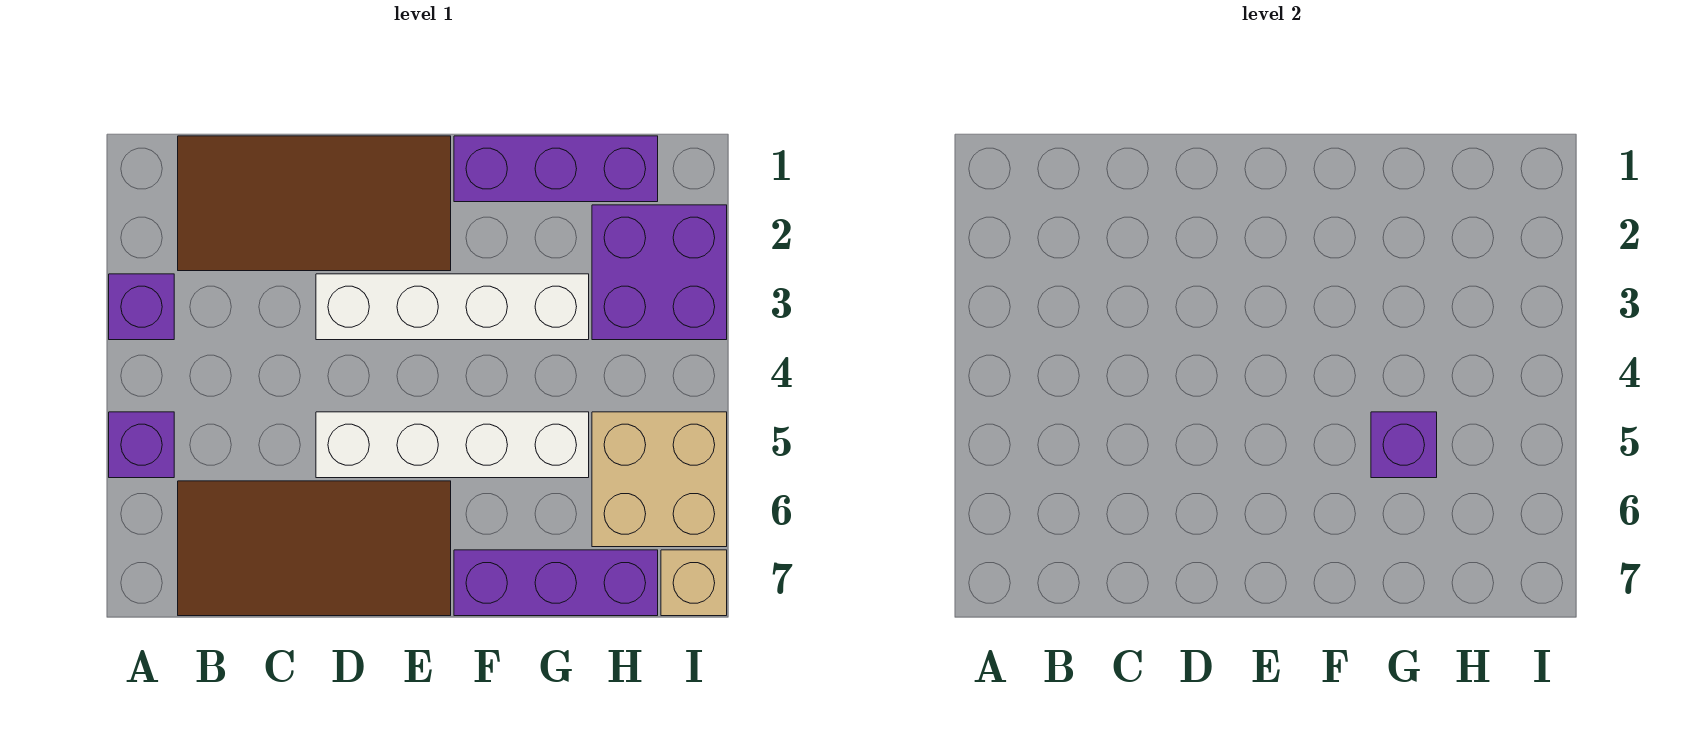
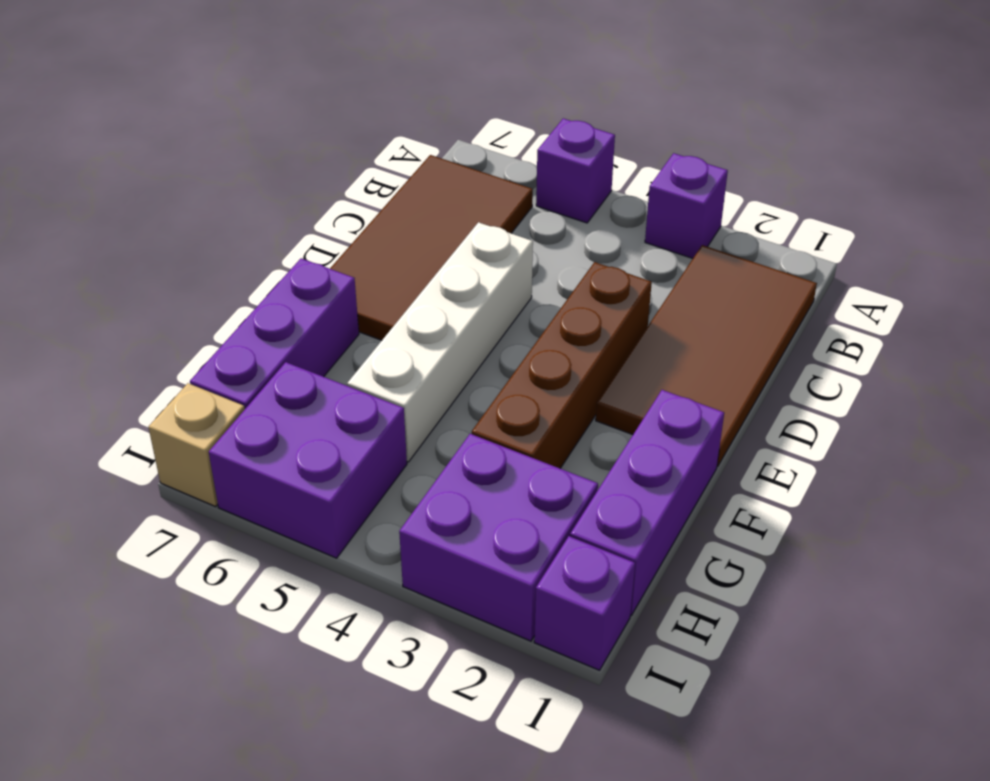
white brick D3:G3 level 1 -> brown brick D3:G3 level 1
purple brick G5 level 2 -> purple brick I1 level 1
tan brick H5:I6 level 1 -> purple brick H5:I6 level 1

